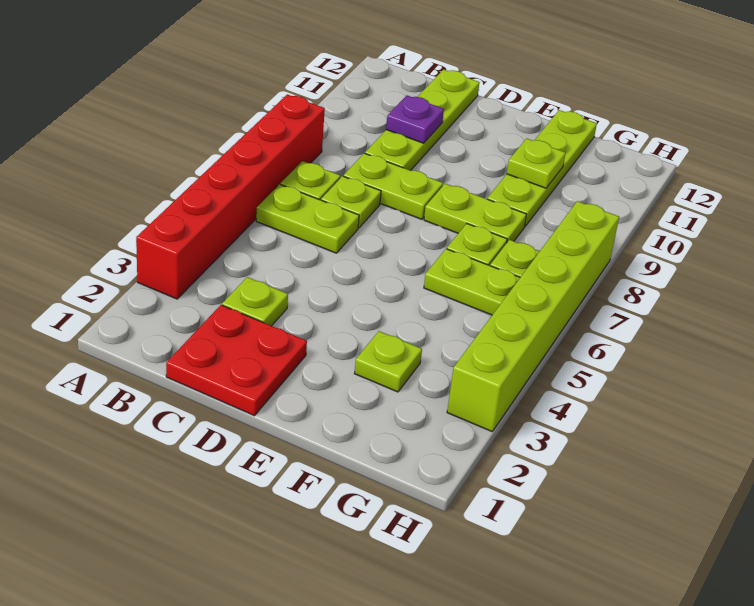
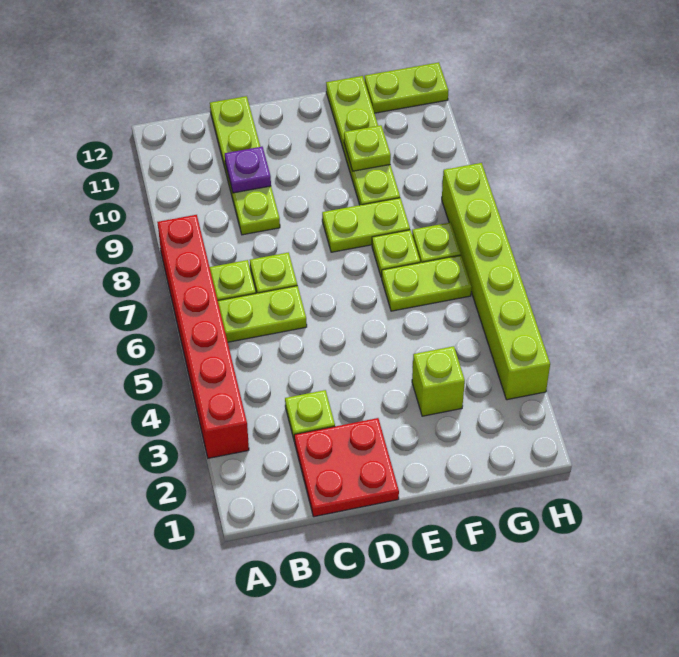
lime plate C8:D8 level 1 -> lime plate G12:H12 level 1
lime plate F3 level 1 -> lime brick F3 level 1

